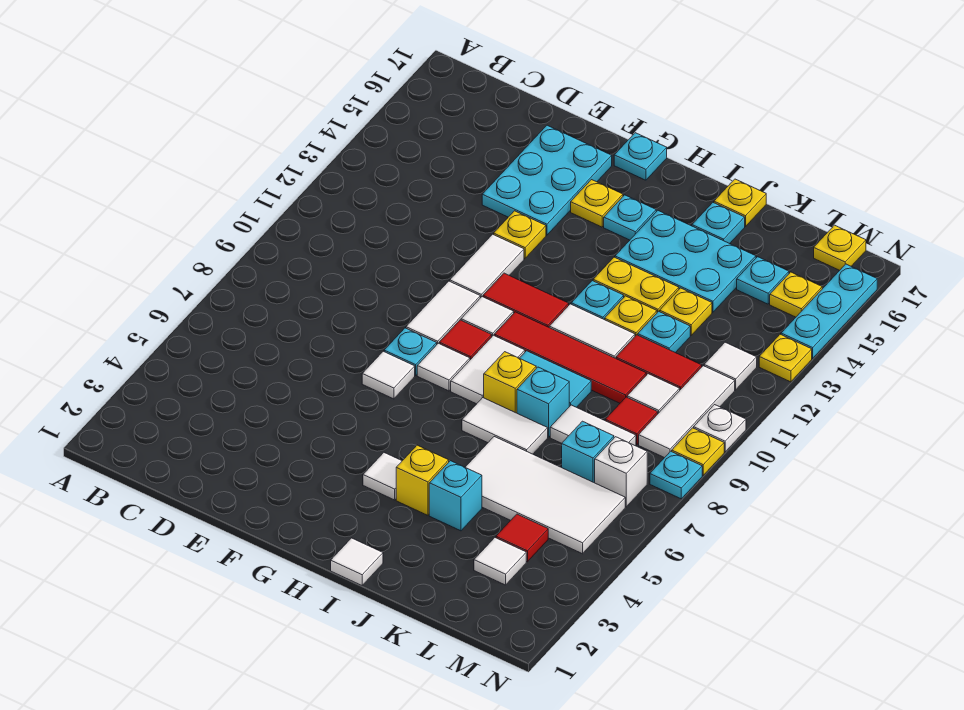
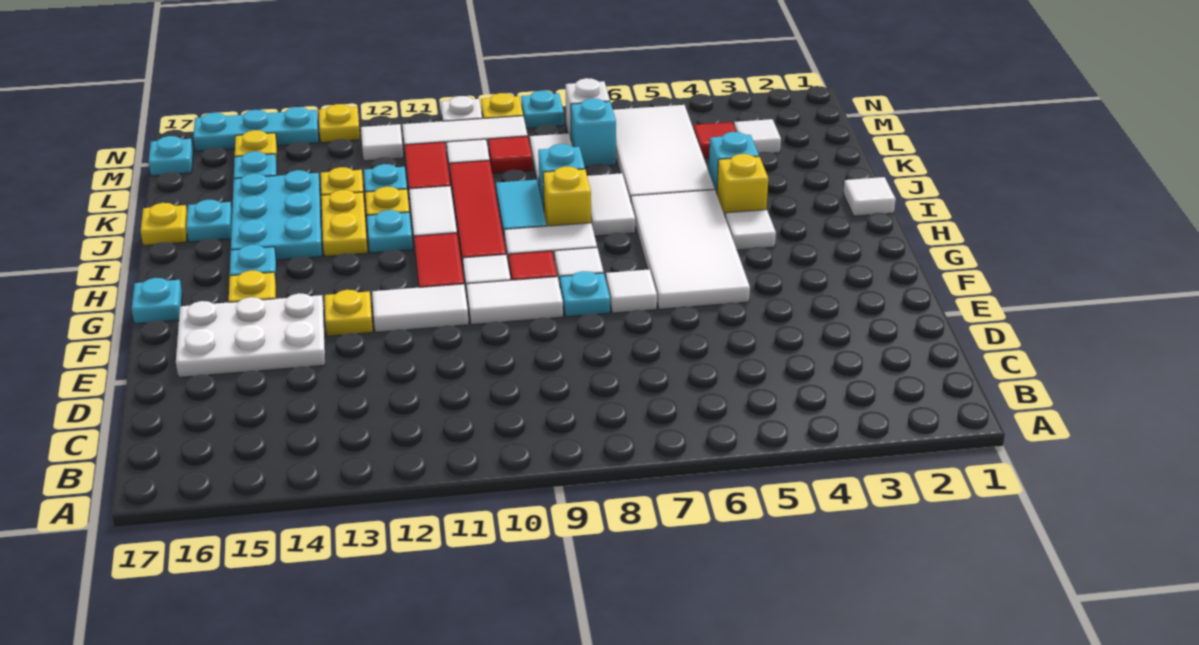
cyan plate E14:F16 level 1 -> white plate E14:F16 level 1
none -> white tile F5:I6 level 1
yellow plate M17 level 1 -> cyan plate M17 level 1

